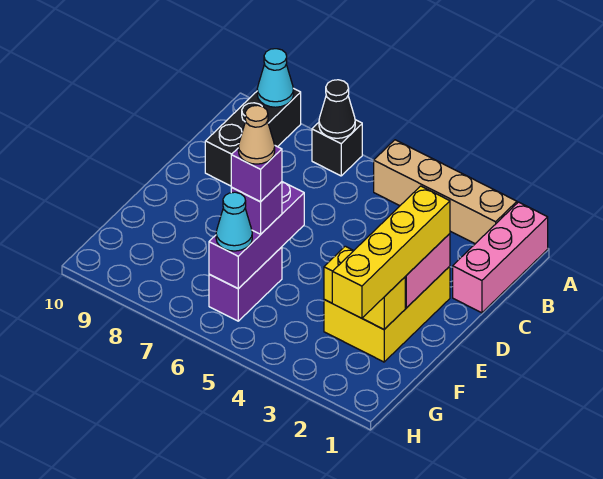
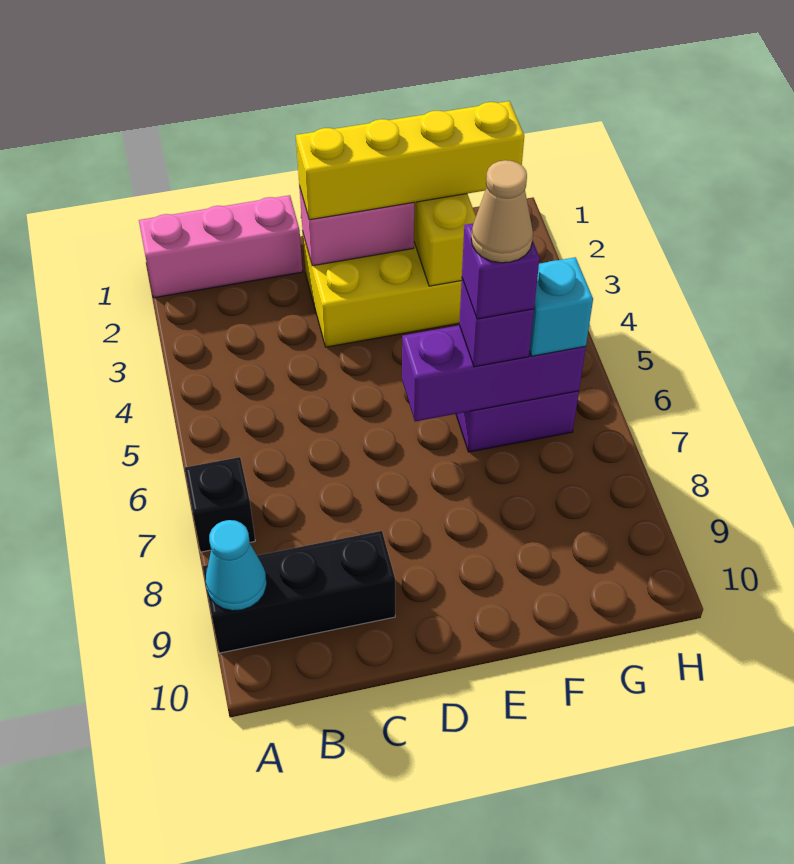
tan brick A2:A5 level 1 -> none
black cone A7 level 2 -> none
cyan cone G6 level 3 -> cyan brick G6 level 3

